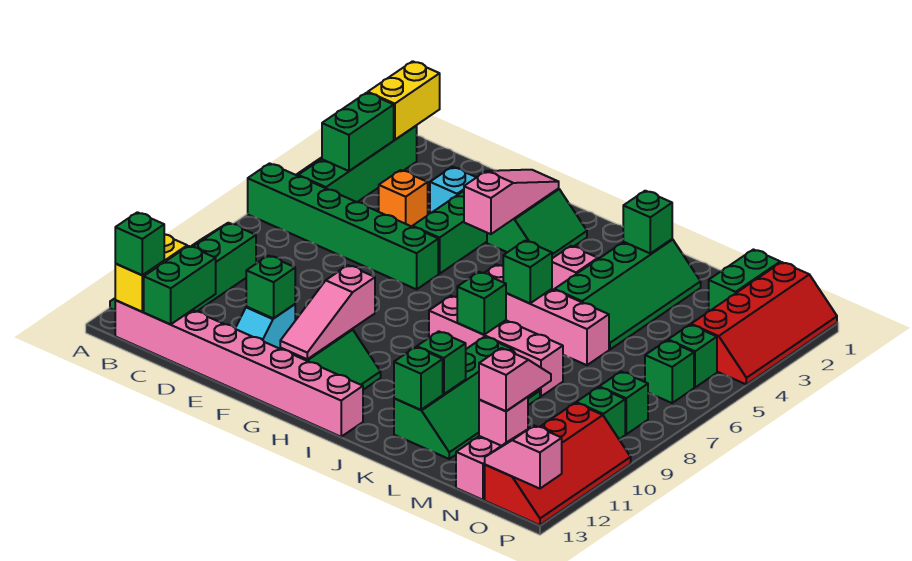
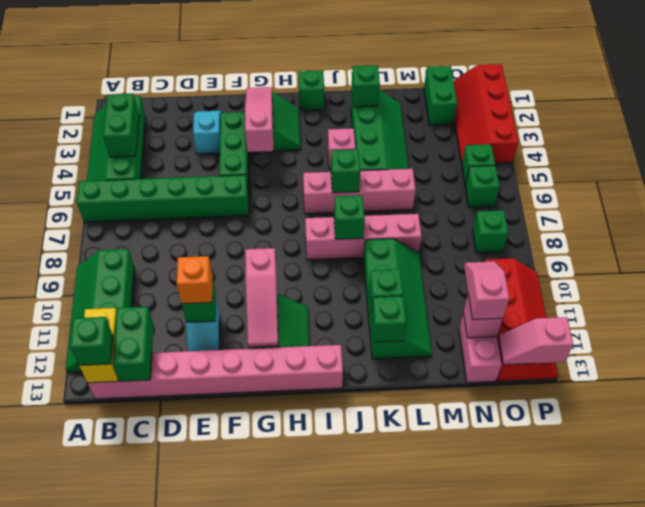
yellow brick B1:B2 level 2 -> none
orange brick D4 level 1 -> orange brick E11 level 3
red slope O1:P4 level 1 top O -> red slope O1:P4 level 1 top P
green brick O9 level 1 -> green brick I1 level 1

